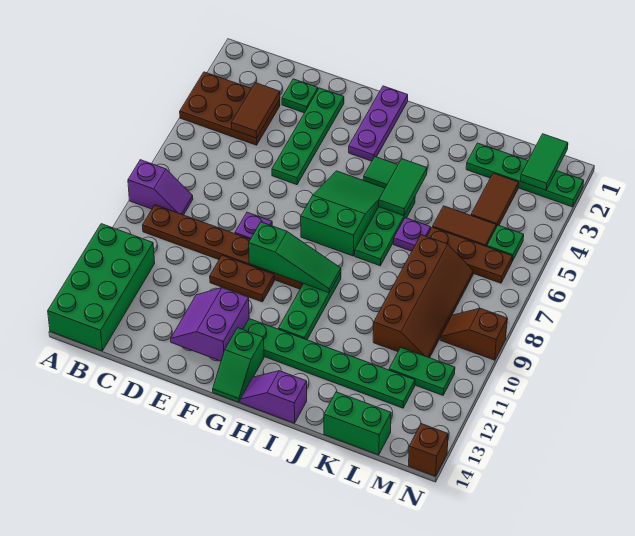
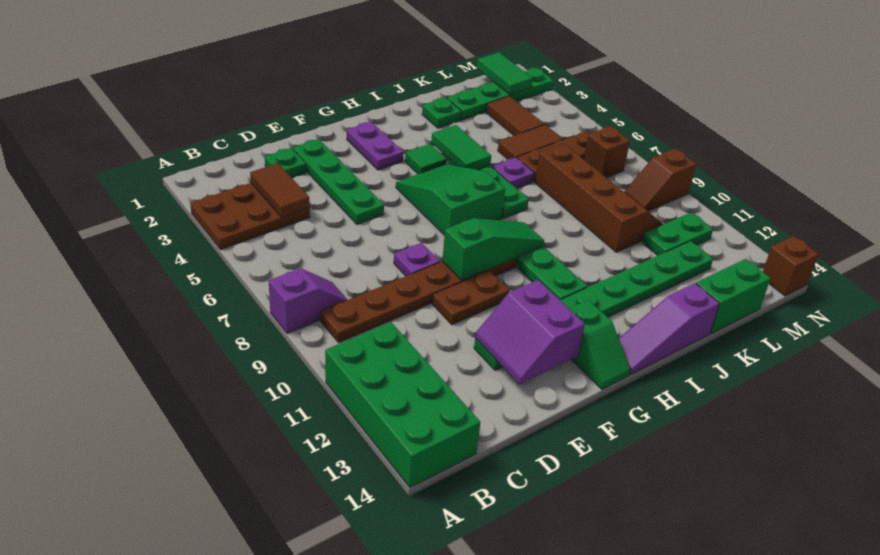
purple plate G1:G3 level 1 -> purple plate G2:G3 level 1
purple slope H14:I14 level 1 top I -> purple slope H14:J14 level 1 top J
green plate M5 level 1 -> green plate J2 level 1
none -> brown brick M7 level 1

